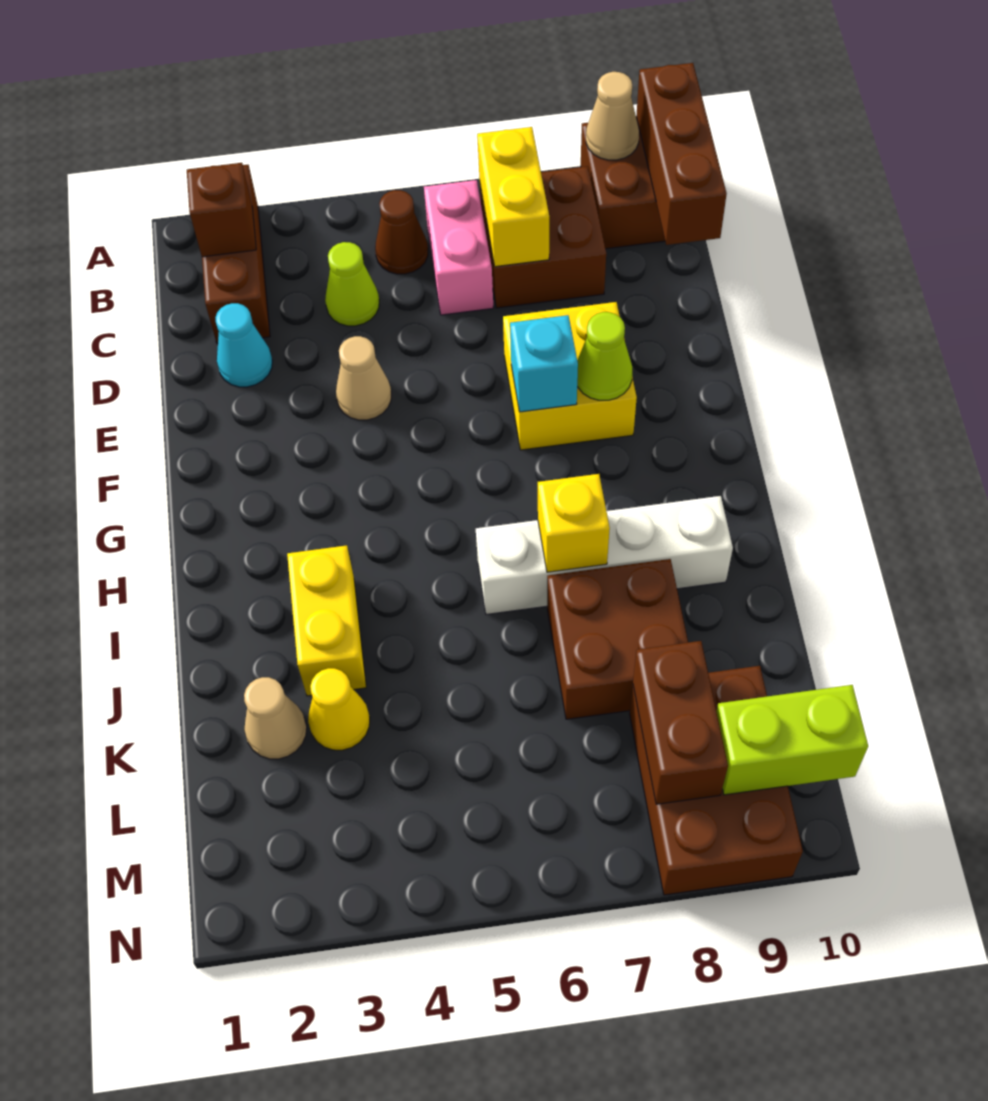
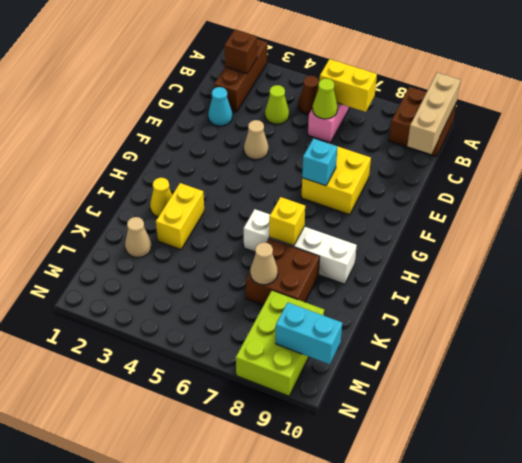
tan cone A9 level 2 -> tan cone K7 level 2
brown brick A10:C10 level 2 -> tan brick A10:C10 level 2
brown brick B7:C8 level 1 -> none
yellow brick B7:C7 level 2 -> yellow brick B6:B7 level 2
lime cone F8 level 2 -> lime cone C6 level 2
yellow cone K3 level 1 -> yellow cone I2 level 1
brown brick L8:N9 level 1 -> lime brick L8:N9 level 1
brown brick L8:M8 level 2 -> none
lime brick M9:M10 level 2 -> cyan brick M9:M10 level 2

